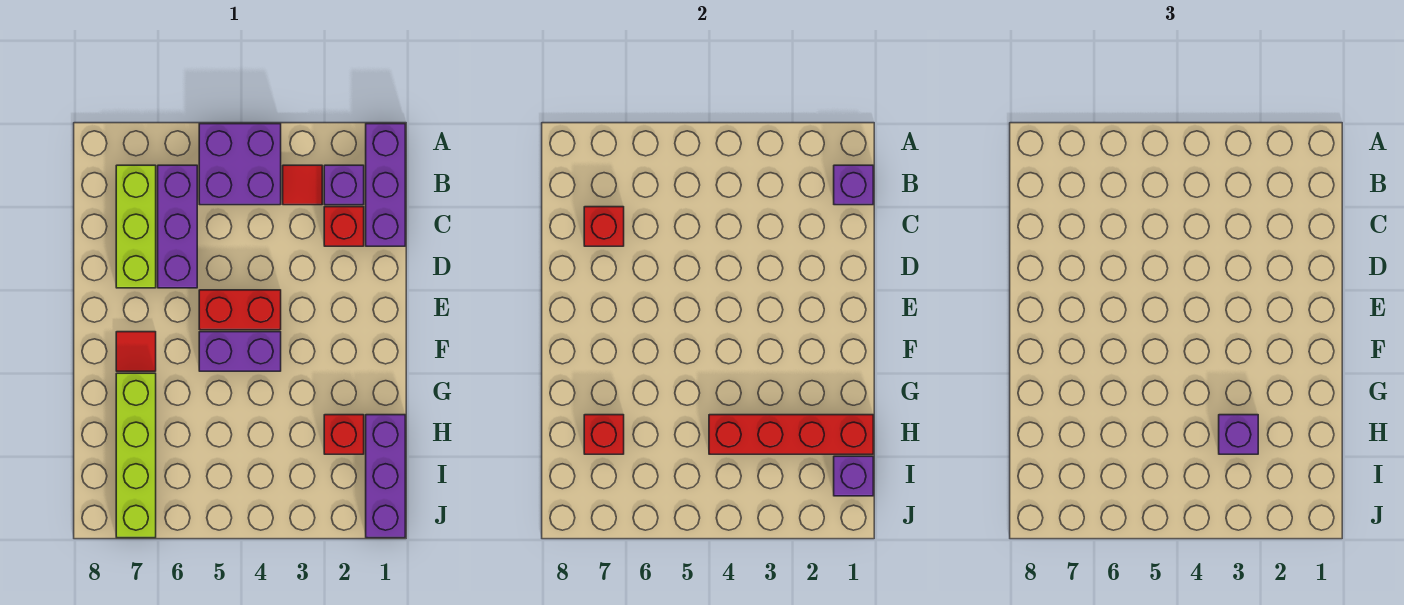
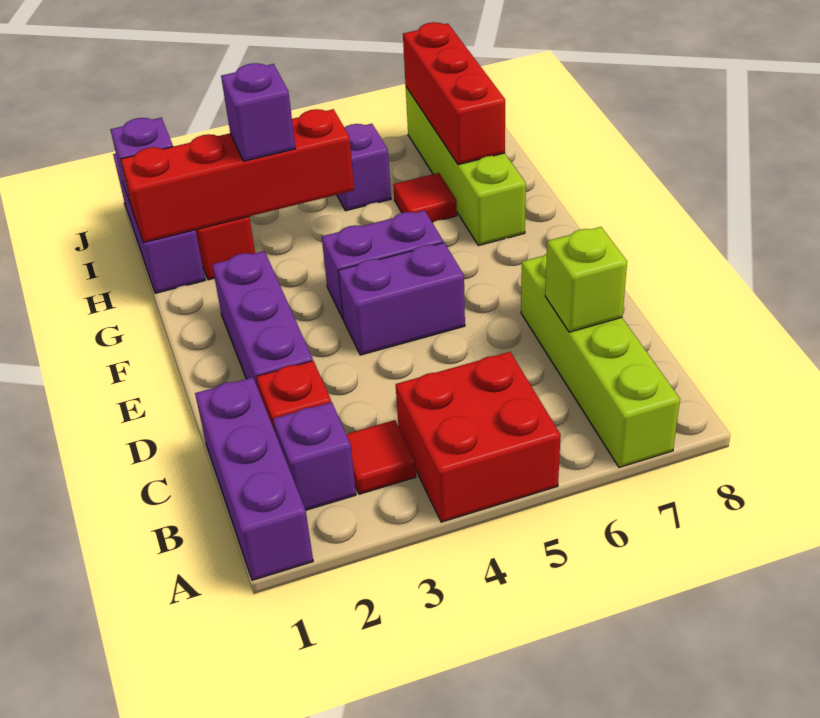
purple brick A4:B5 level 1 -> red brick A4:B5 level 1
purple brick B1 level 2 -> purple brick I5 level 1
purple brick B6:D6 level 1 -> purple brick D2:F2 level 1
lime brick B7:D7 level 1 -> lime brick A7:D7 level 1
red brick C7 level 2 -> lime brick C7 level 2
red brick E4:E5 level 1 -> purple brick E4:E5 level 1
red tile F7 level 1 -> red tile H6 level 1
red brick H7 level 2 -> red brick H7:J7 level 2

